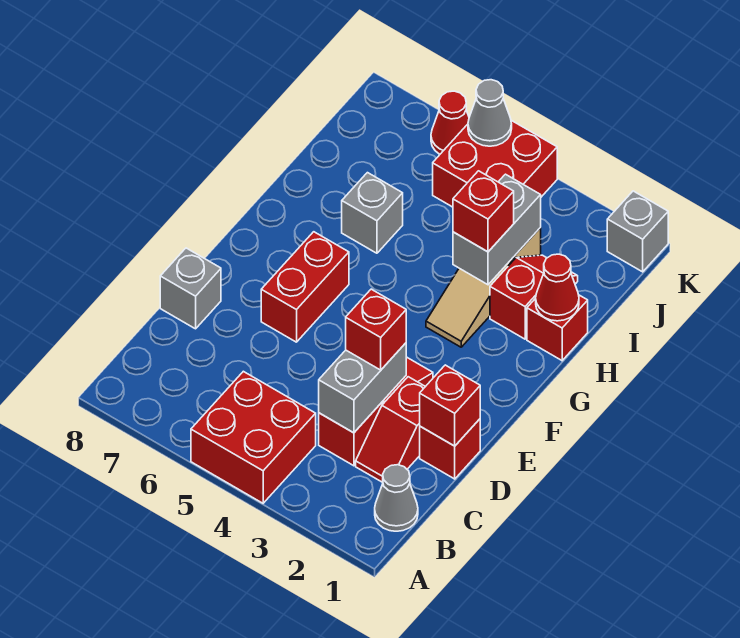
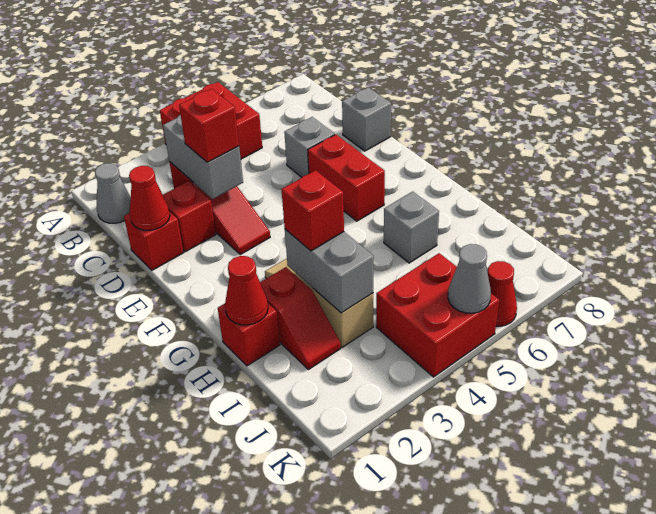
red brick D1 level 2 -> red cone D1 level 2
grey brick K1 level 1 -> grey brick D6 level 1

